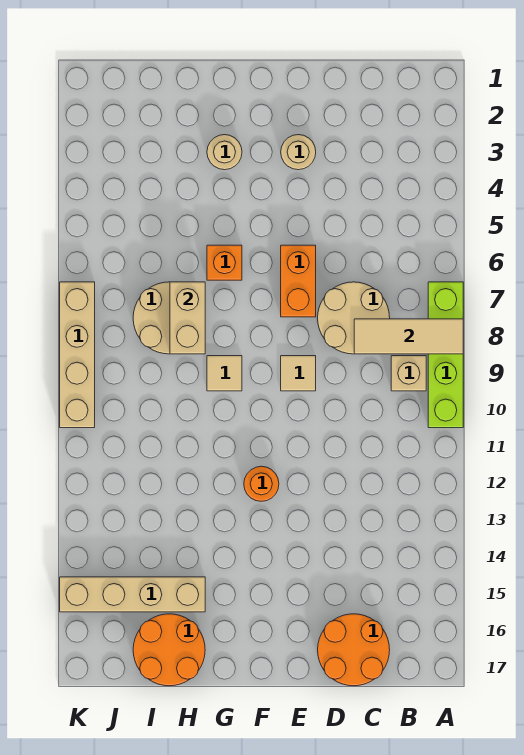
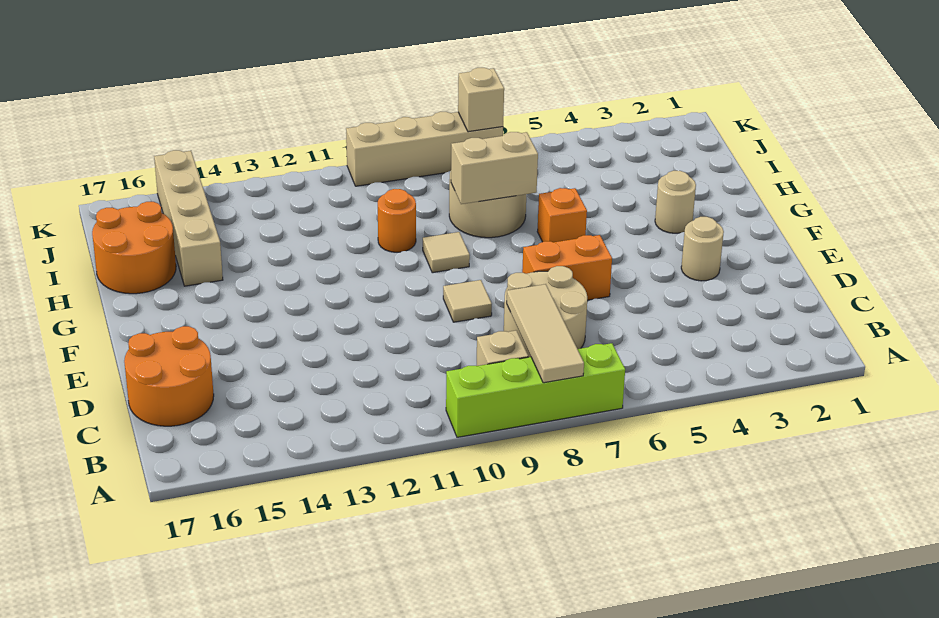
orange round brick F12 level 1 -> orange round brick H10 level 1
none -> tan brick K7 level 2

